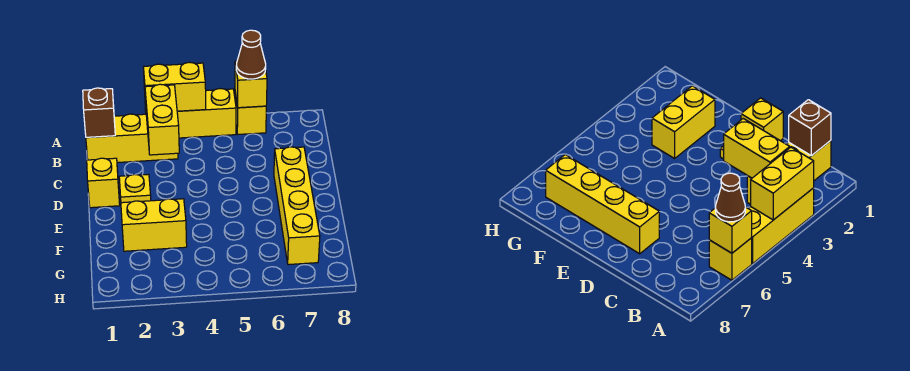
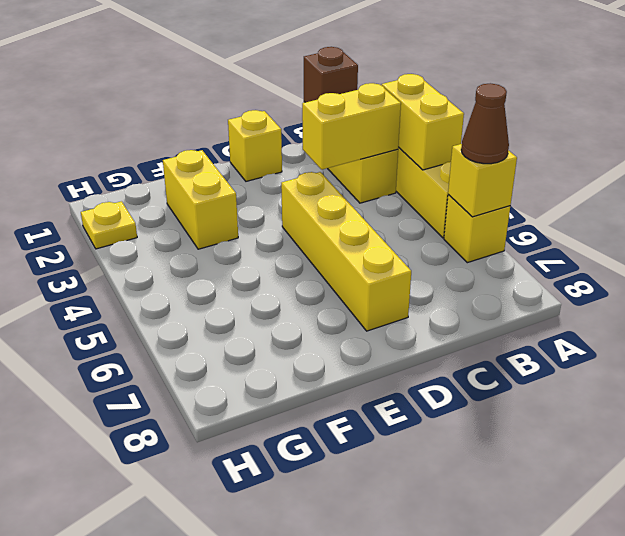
yellow plate D2 level 1 -> yellow plate H2 level 1
yellow brick D7:G7 level 1 -> yellow brick D4:D7 level 1

